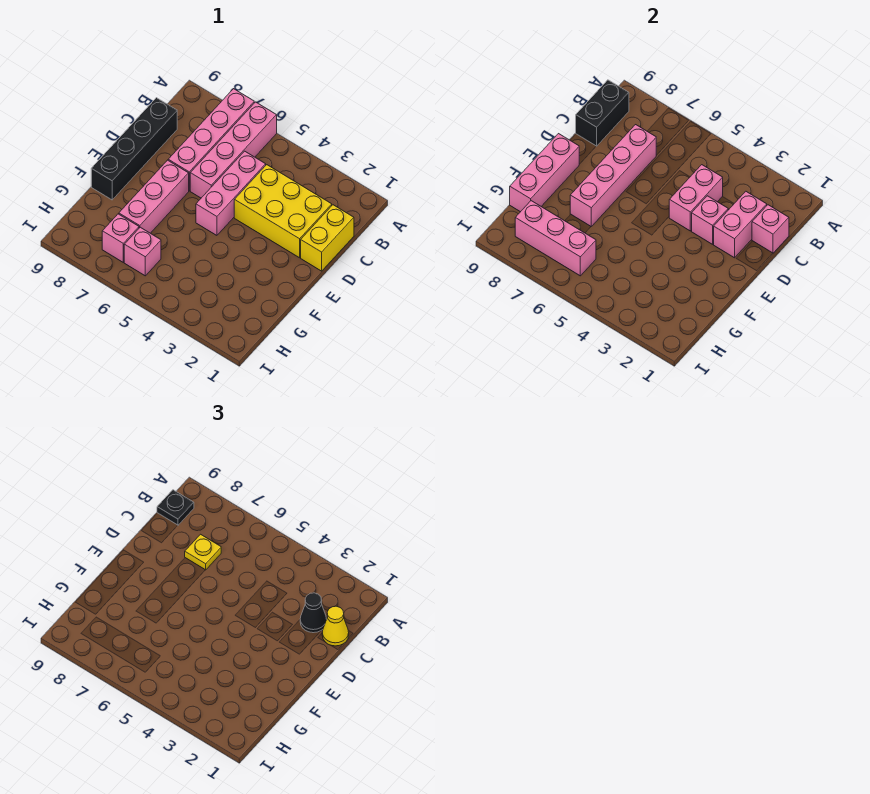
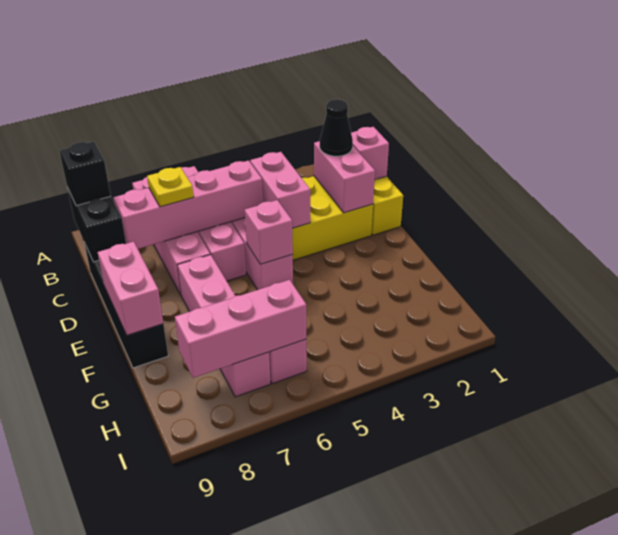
black plate B9 level 3 -> black brick B9 level 3
yellow cone C1 level 3 -> none
pink brick C7:F7 level 2 -> pink brick C5:C8 level 2
pink brick D3 level 2 -> pink brick E5 level 2
pink brick E9:G9 level 2 -> pink brick E9:F9 level 2

